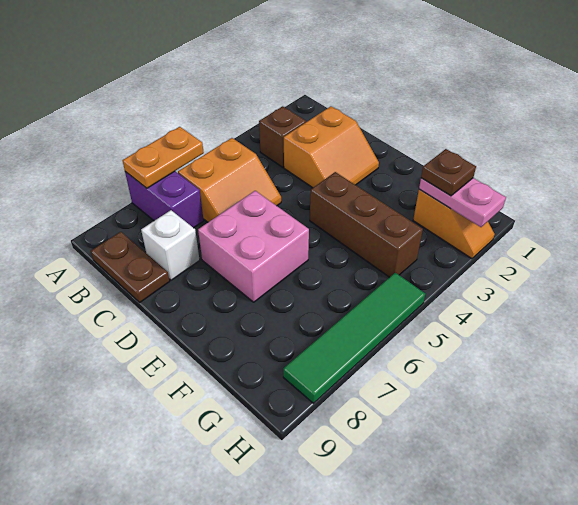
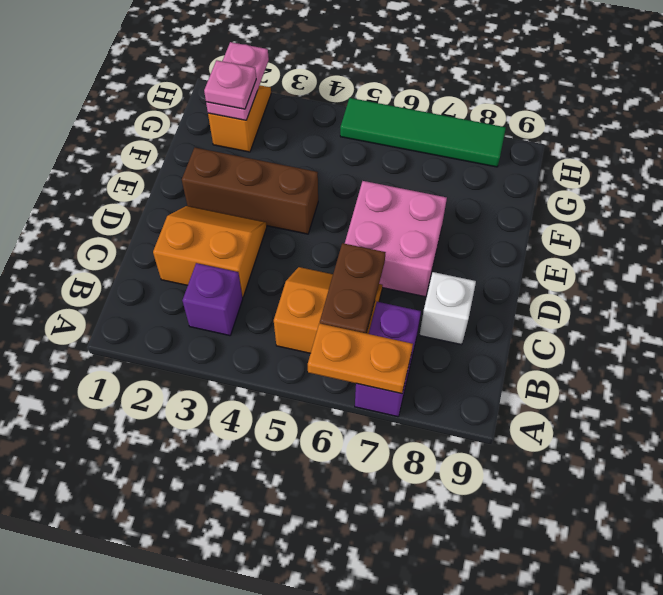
brown brick B3 level 1 -> purple brick B3 level 1
brown plate B9:C9 level 1 -> brown plate B6:C6 level 2
brown brick E4:G4 level 1 -> brown brick E2:E4 level 1
brown plate G2 level 3 -> pink plate G2 level 3

